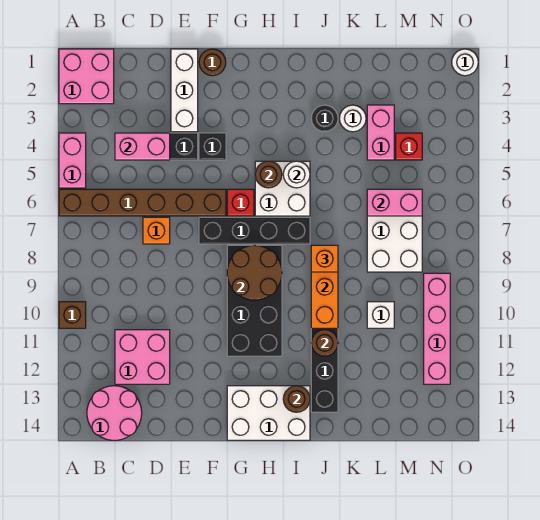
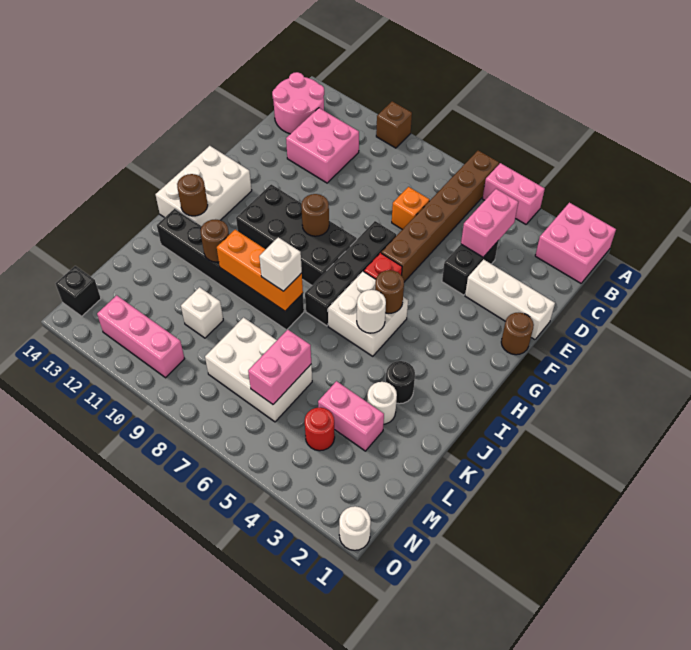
black brick F4 level 1 -> black brick N14 level 1
brown round brick G8:H9 level 2 -> brown round brick G9 level 2
orange brick J8 level 3 -> white brick J8 level 3
red brick M4 level 1 -> red round brick M4 level 1
pink brick N9:N12 level 1 -> pink brick N10:N12 level 1

